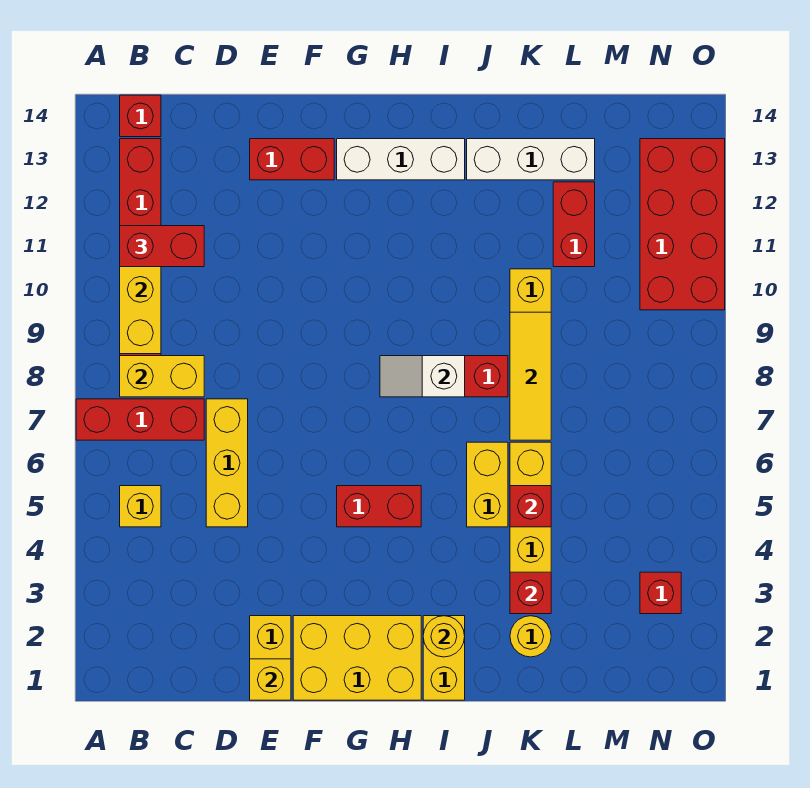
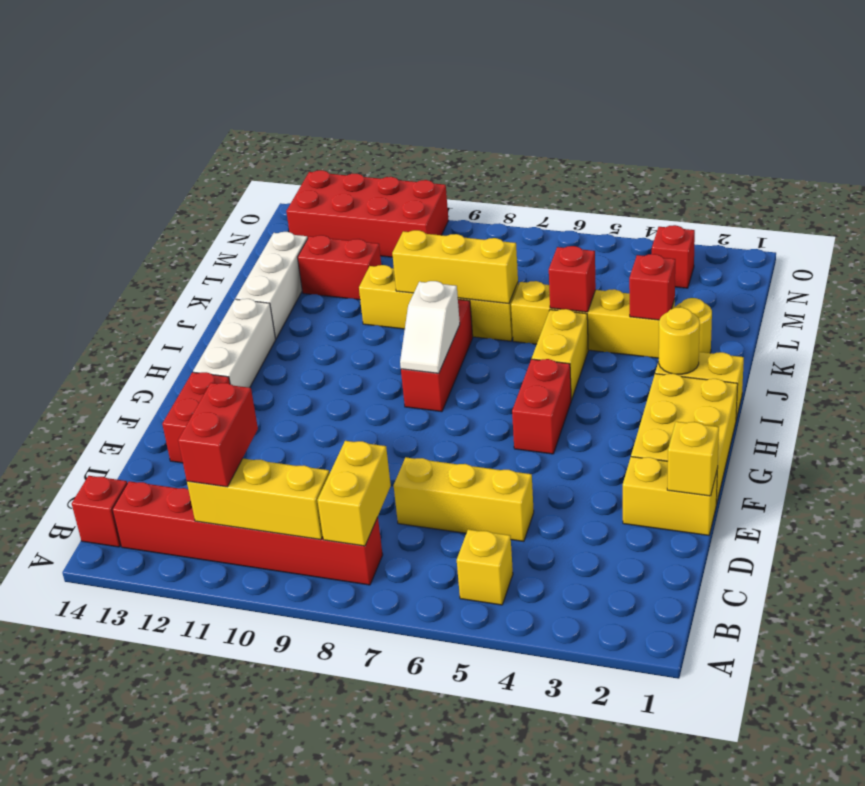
red brick A7:C7 level 1 -> none
yellow brick J5:J6 level 1 -> yellow brick I5:J5 level 1
yellow tile K7:K9 level 2 -> yellow brick K7:K9 level 2

